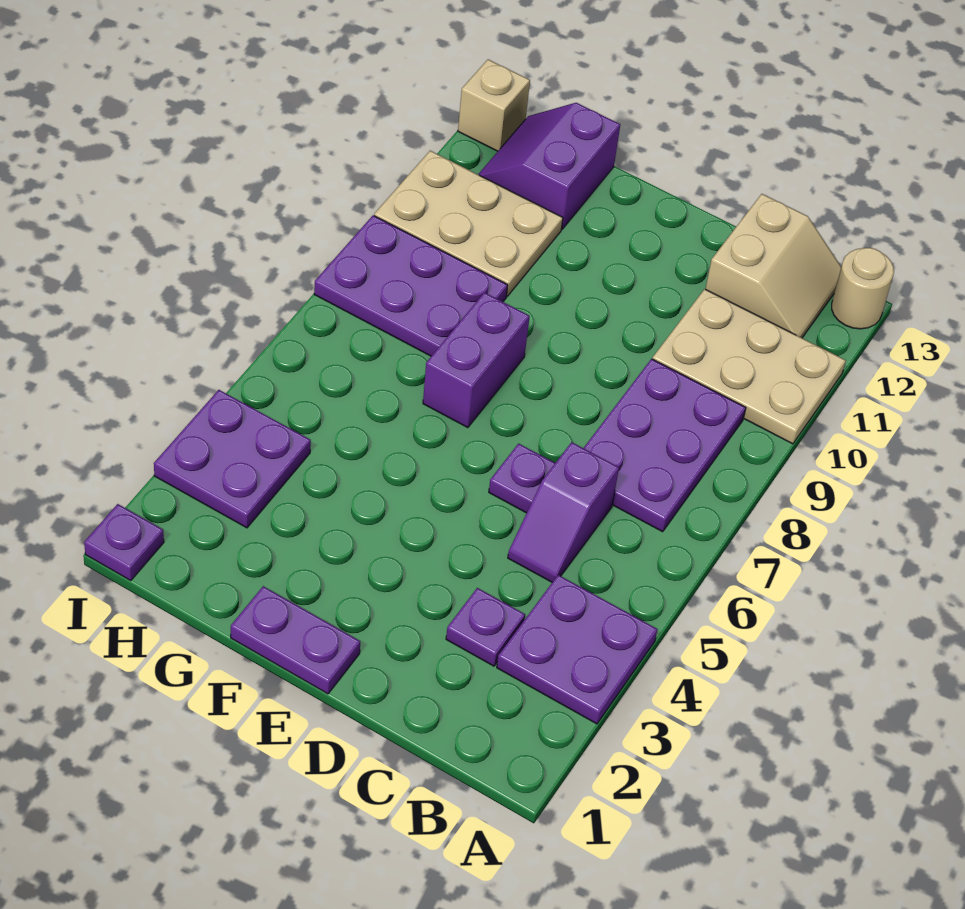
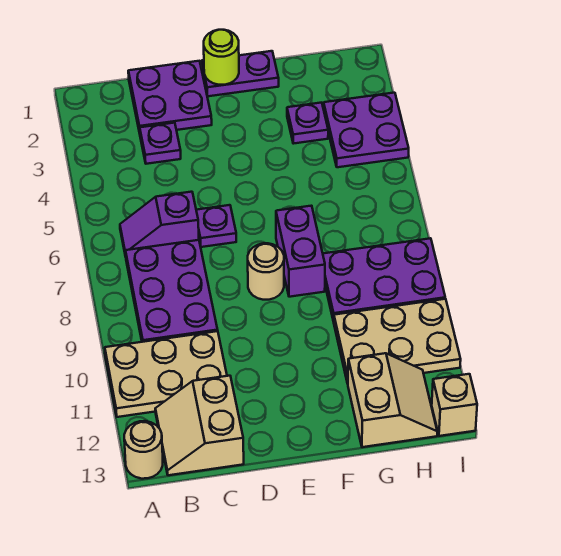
purple plate A3:B4 level 1 -> purple plate C1:D2 level 1
purple slope C5:C6 level 1 top 6 -> purple slope B6:C6 level 1 top C
none -> lime round brick E1 level 2
none -> tan round brick E8 level 1
purple slope G12:H13 level 1 top G -> tan slope G12:H13 level 1 top G
purple plate I1 level 1 -> purple plate G3 level 1

